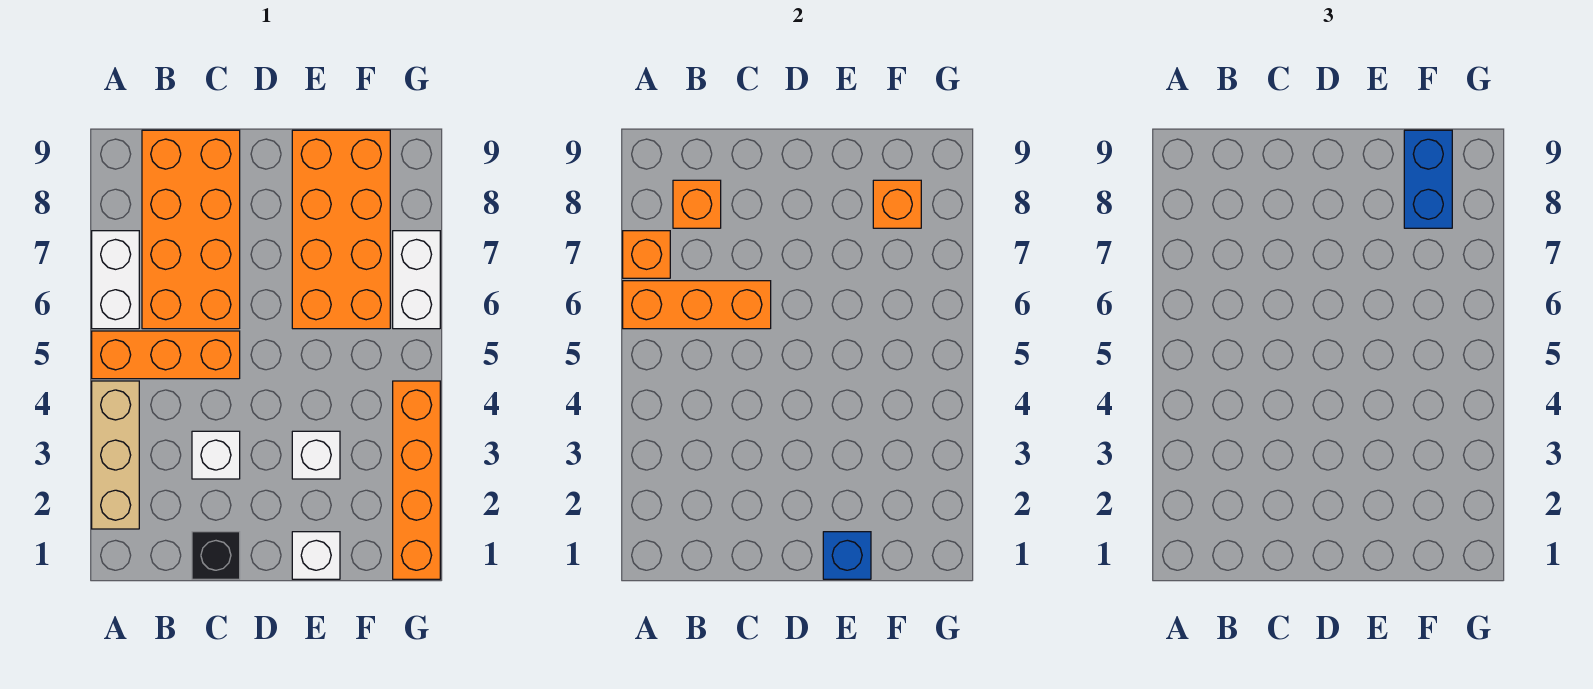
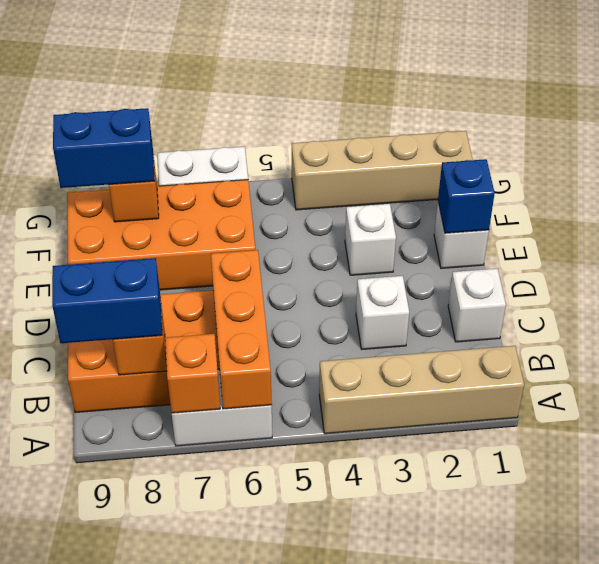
tan brick A2:A4 level 1 -> tan brick A1:A4 level 1
orange brick A5:C5 level 1 -> none
none -> blue brick B8:B9 level 3
black brick C1 level 1 -> white brick C1 level 1
orange brick G1:G4 level 1 -> tan brick G1:G4 level 1

